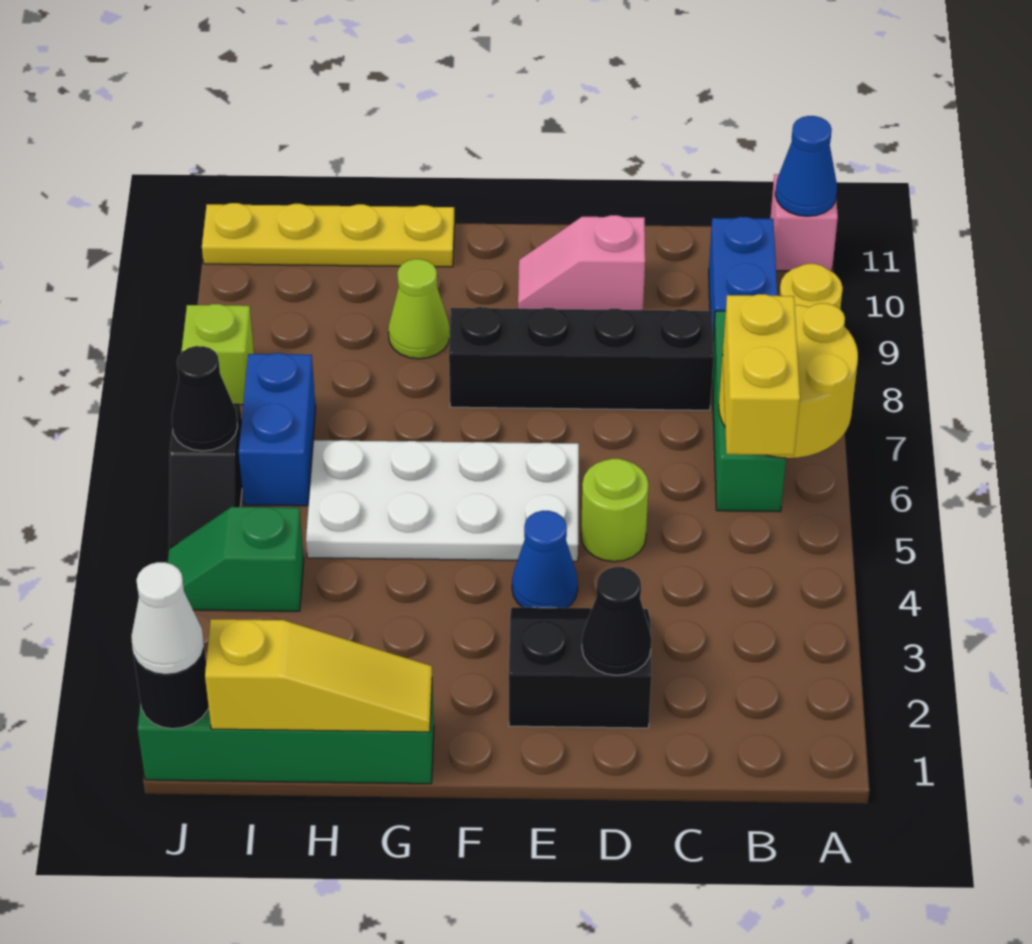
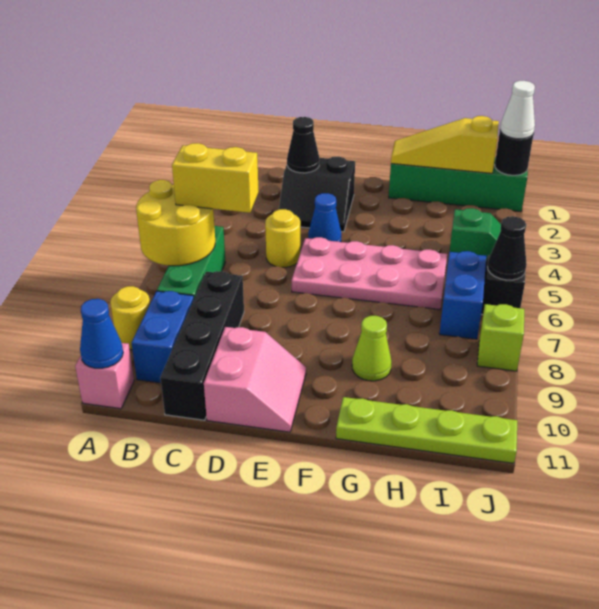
yellow brick B5:B6 level 3 -> yellow brick B6:C6 level 3
black brick C8:F8 level 1 -> black brick C8:C11 level 1
lime round brick D5 level 1 -> yellow round brick D5 level 1
pink slope D10:E10 level 1 top D -> pink slope D10:E11 level 1 top D
white plate E5:H6 level 1 -> pink plate E5:H6 level 1
yellow plate G11:J11 level 1 -> lime plate G11:J11 level 1

